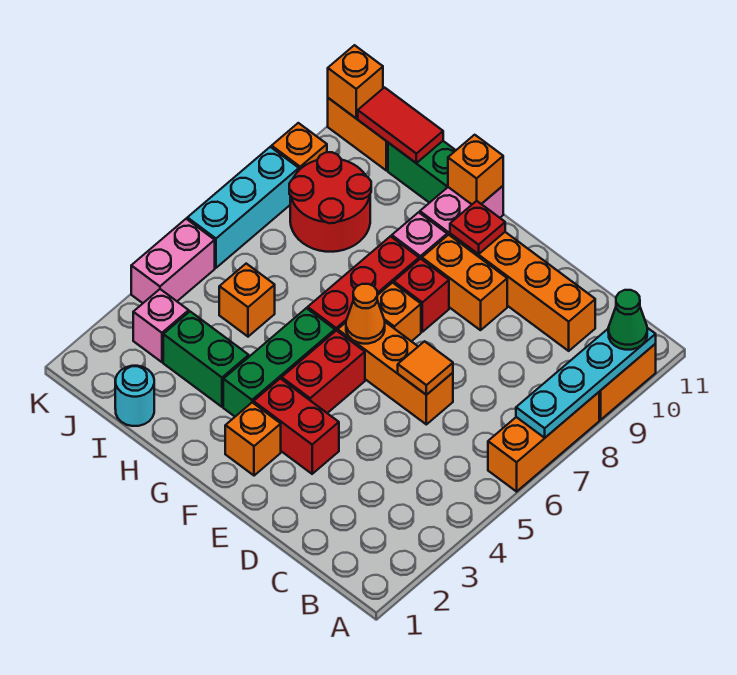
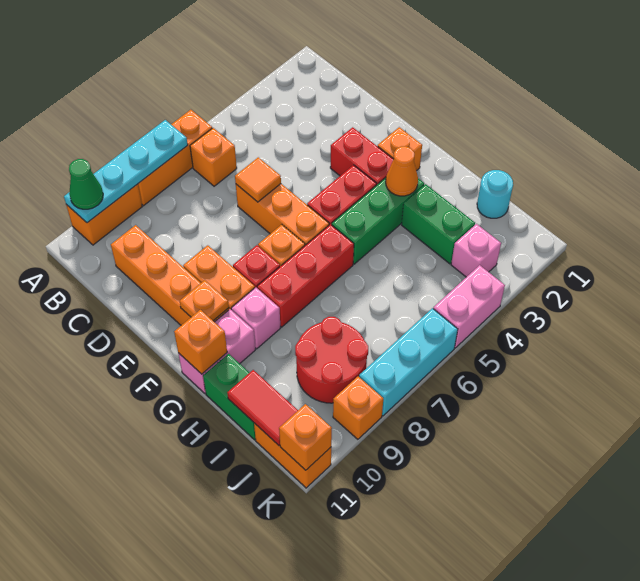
orange cone F6 level 2 -> orange cone G3 level 2
red plate F10 level 2 -> orange plate F10 level 2
orange brick I5 level 1 -> orange brick B6 level 1

